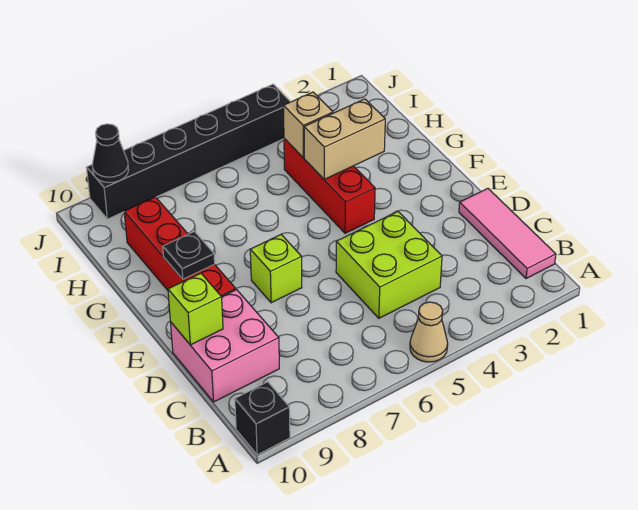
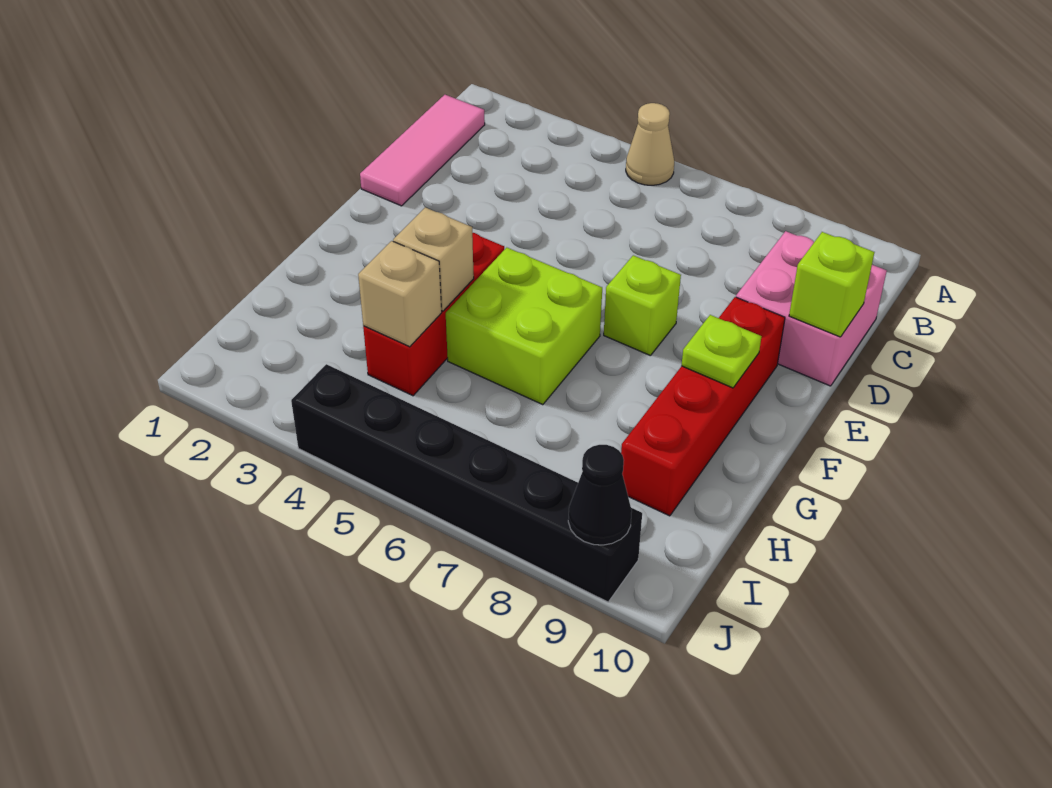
black brick A10 level 1 -> none
lime brick C4:D5 level 1 -> lime brick F5:G6 level 1
black plate F9 level 2 -> lime plate F9 level 2
tan brick G3:G4 level 2 -> tan brick G4 level 2

